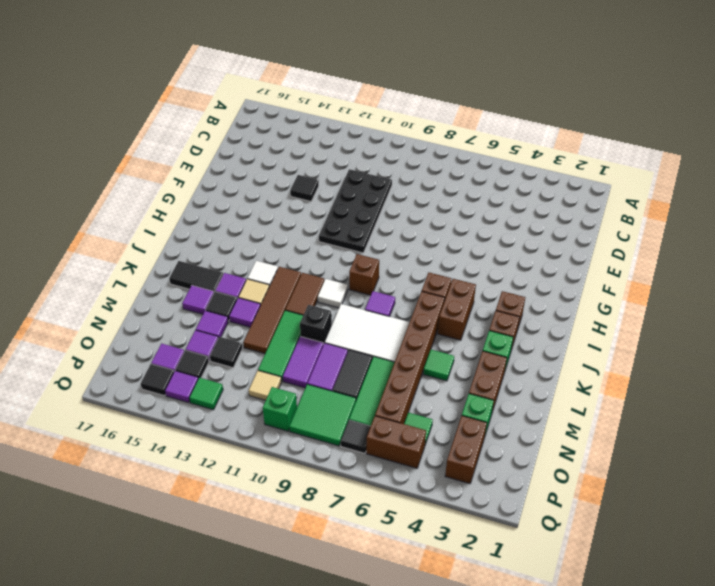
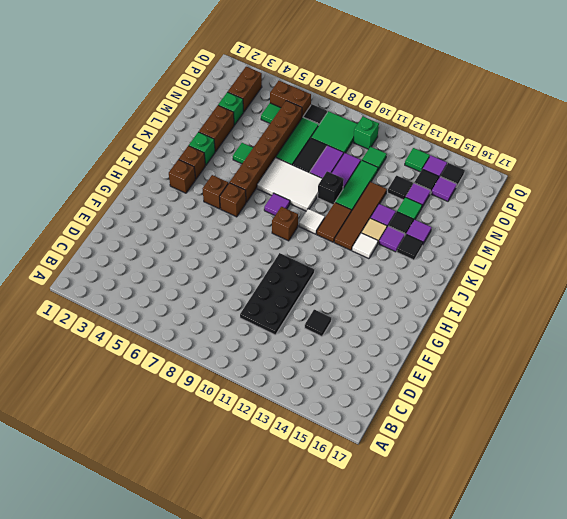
brown brick I5:J5 level 1 -> brown brick I5 level 1
black tile K15:K16 level 1 -> black tile K15 level 1
purple tile M14 level 1 -> green tile M14 level 1
tan tile O11 level 1 -> green tile O11 level 1

